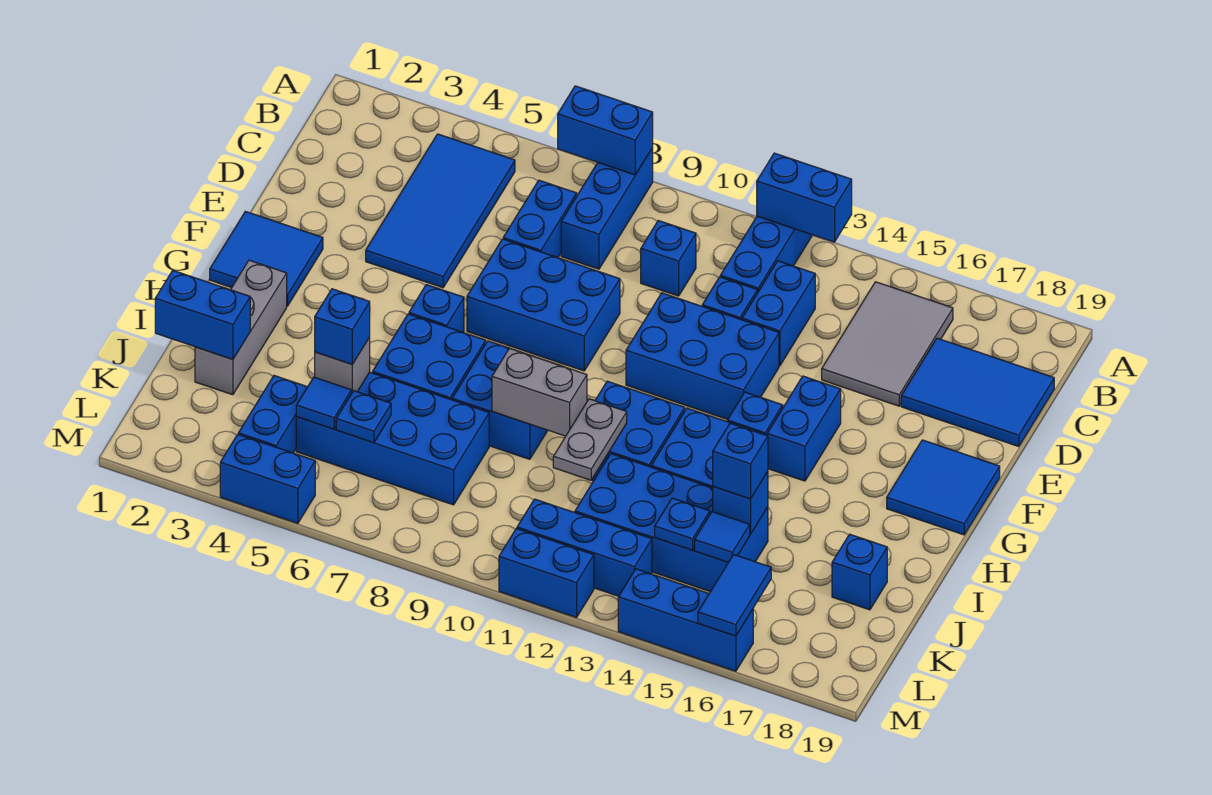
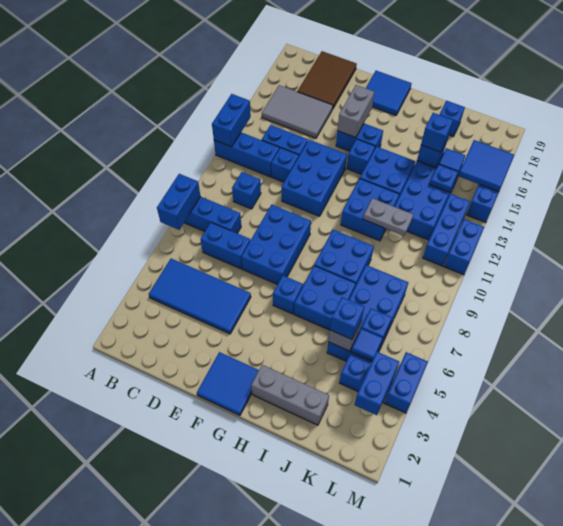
blue tile C17:D19 level 1 -> brown tile C17:D19 level 1
grey brick I9:I10 level 2 -> grey brick F15:F16 level 2
blue brick J1:J2 level 2 -> blue brick L3:L4 level 2
blue tile L16:M16 level 2 -> blue tile L15:M16 level 2

